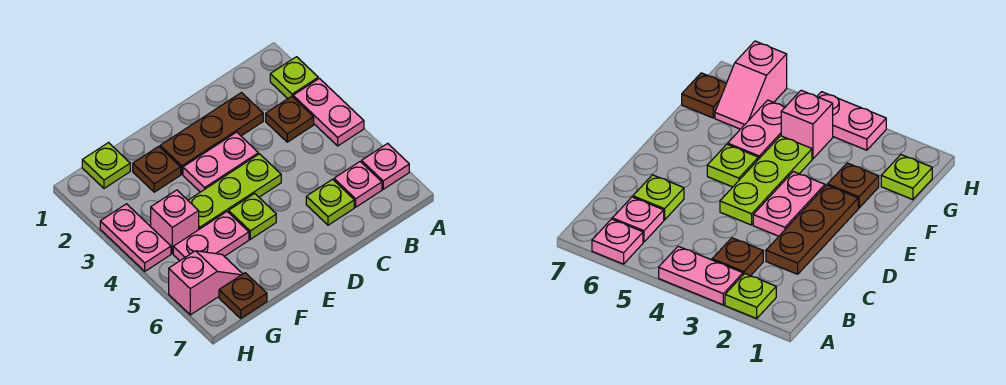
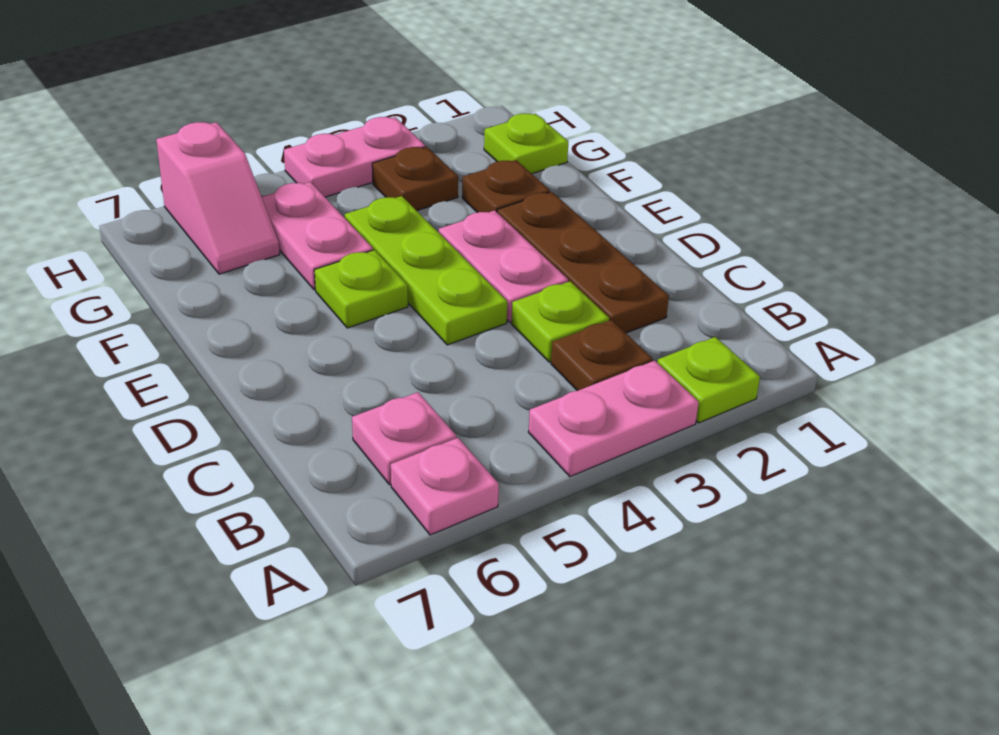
lime plate C6 level 1 -> lime plate C3 level 1
pink brick G4 level 1 -> none
brown plate G7 level 1 -> brown plate G3 level 1

